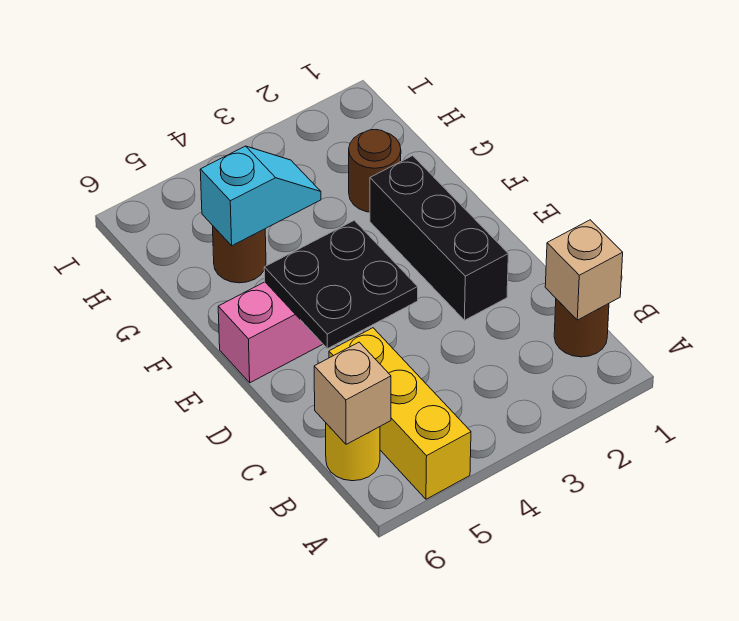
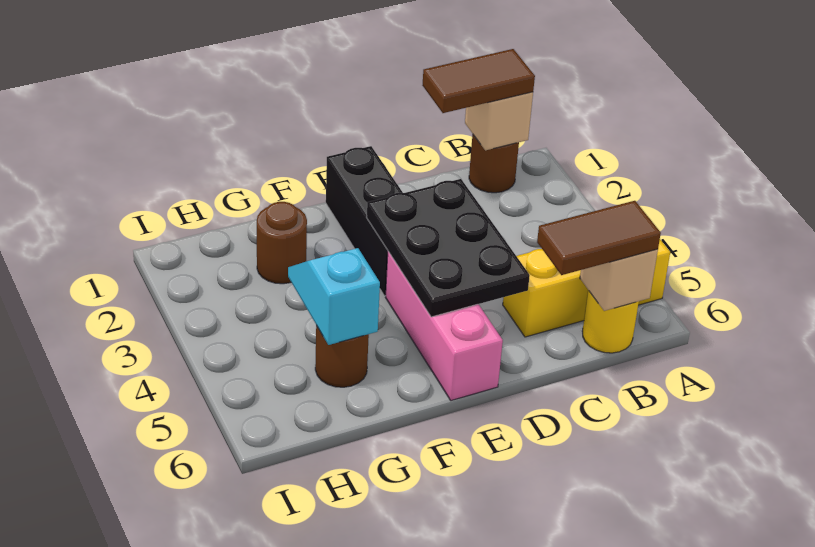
none -> brown tile B1:C1 level 3
none -> brown tile B6:C6 level 3
black brick D2:F2 level 1 -> black brick E1:E3 level 1
black plate D4:E5 level 2 -> black plate D3:E5 level 2

